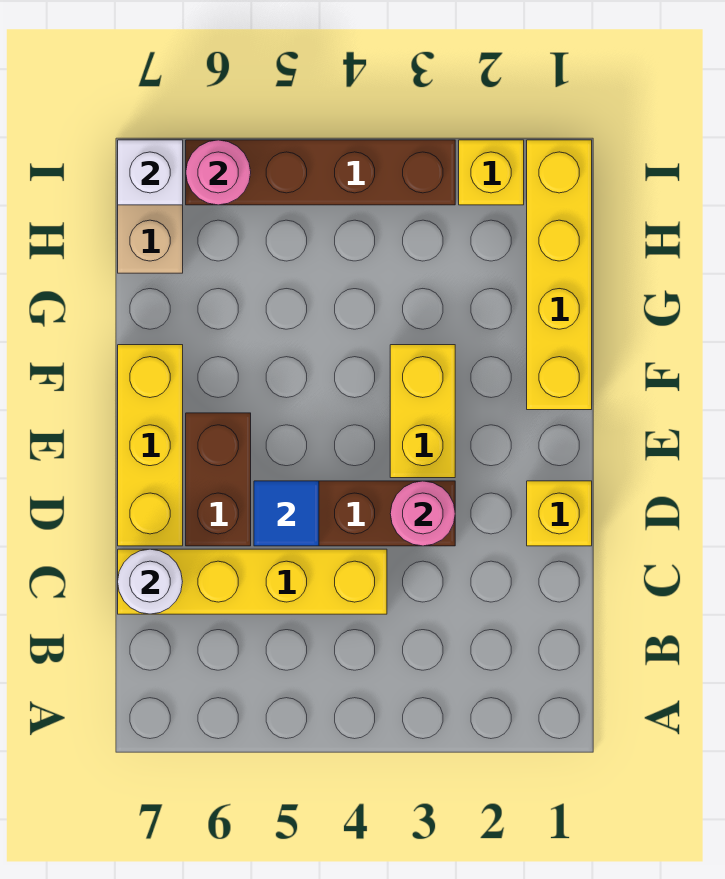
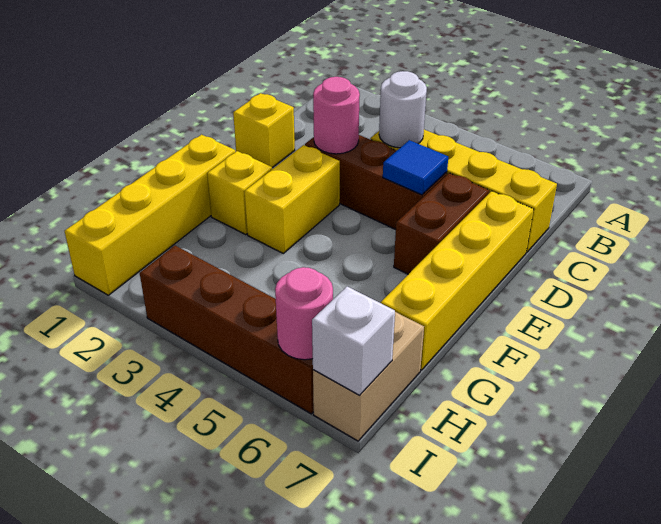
white round brick C7 level 2 -> white round brick C4 level 2
yellow brick D7:F7 level 1 -> yellow brick D7:G7 level 1
yellow brick I2 level 1 -> yellow brick F2 level 1

